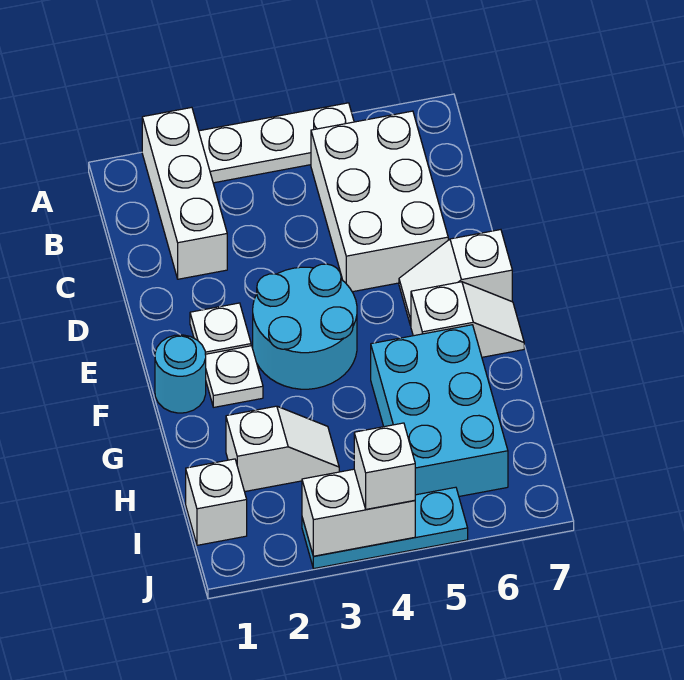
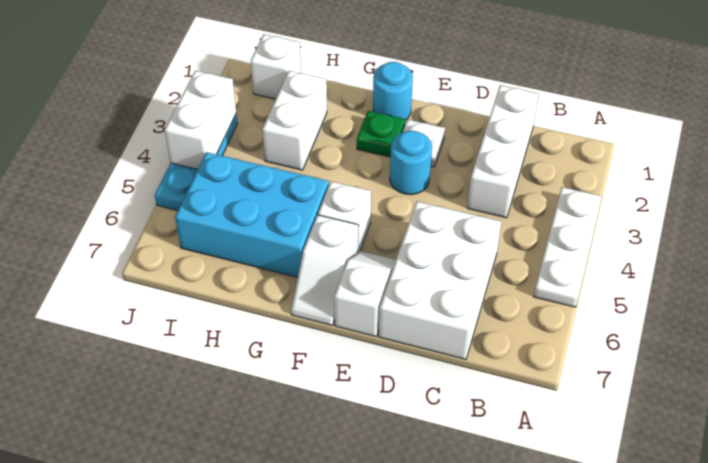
white brick A2:C2 level 1 -> white brick C1:C3 level 1
white brick B5:D6 level 1 -> white brick C5:D7 level 1
cyan round brick E3:F4 level 1 -> cyan round brick E3 level 1
white plate F2 level 1 -> green plate F2 level 1
white slope H2:H3 level 1 top 2 -> white brick H2:H3 level 1
white brick J4 level 3 -> white brick F5 level 1

